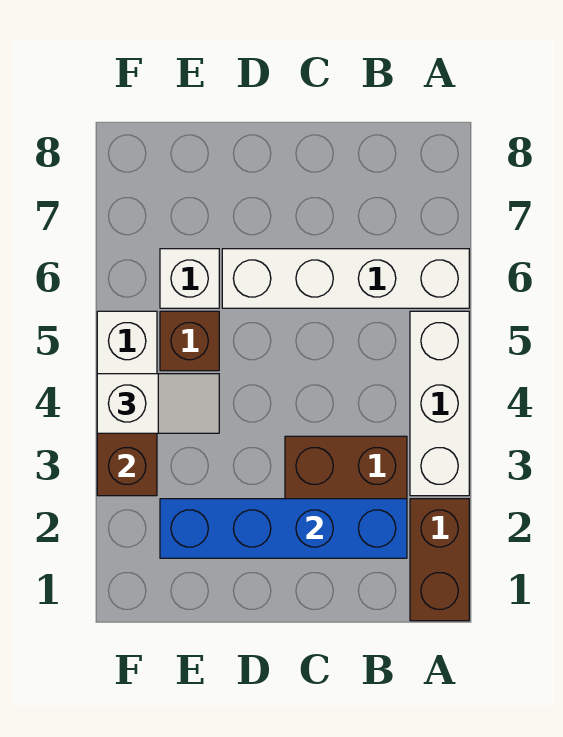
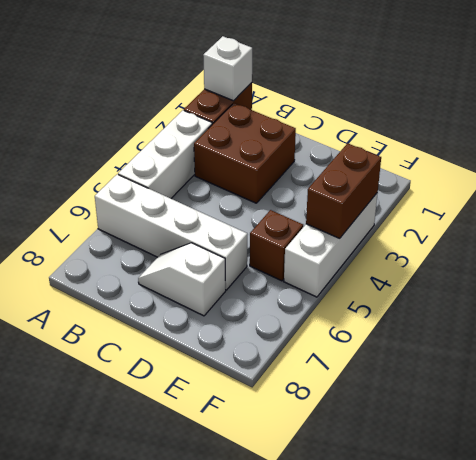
blue brick B2:E2 level 2 -> none
white slope E4:F4 level 3 top F -> white slope C7:D7 level 1 top D
white brick E6 level 1 -> white brick A1 level 2

